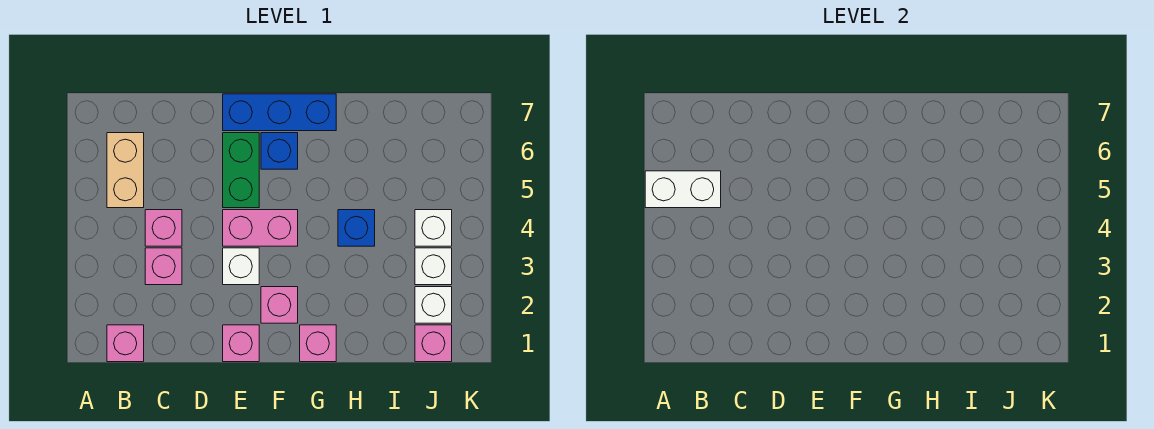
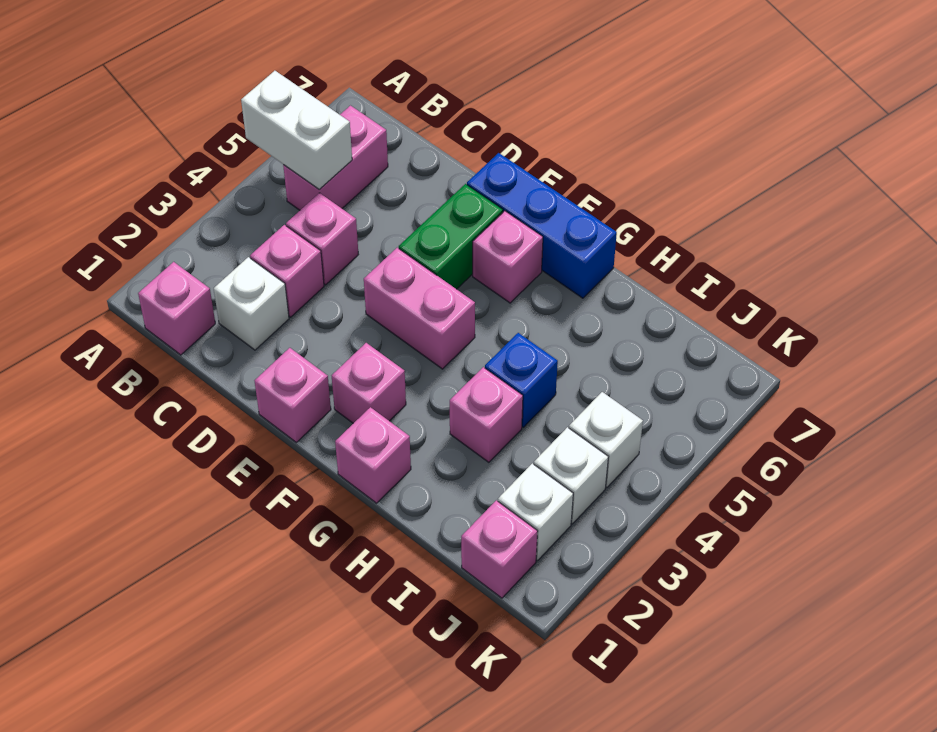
tan brick B5:B6 level 1 -> pink brick B5:B6 level 1
white brick E3 level 1 -> white brick C2 level 1
blue brick F6 level 1 -> pink brick F6 level 1
none -> pink brick H3 level 1

